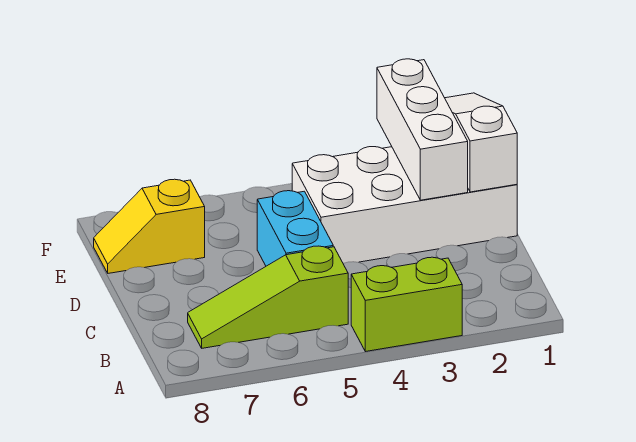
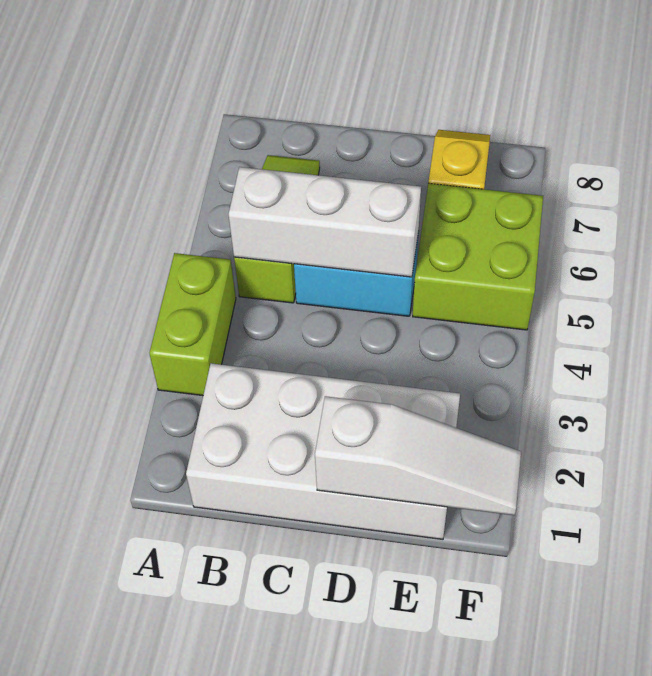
white brick D1:E4 level 1 -> white brick B1:E2 level 1
white brick D2:F2 level 2 -> white brick B5:D5 level 2
none -> lime brick E5:F6 level 1

